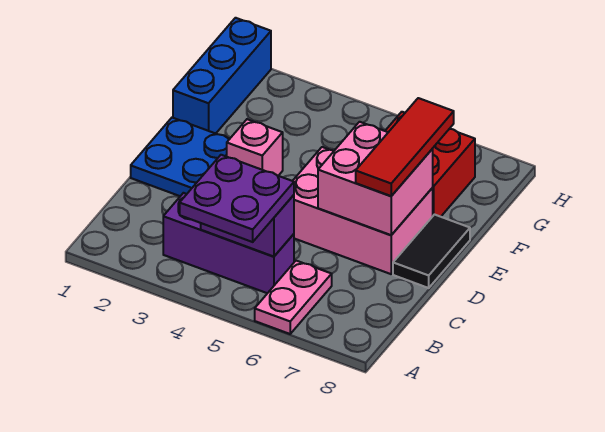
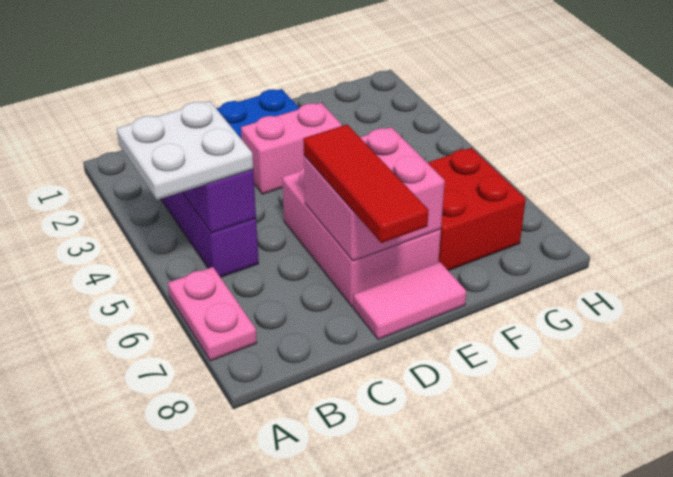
purple plate A4:B5 level 3 -> white plate A4:B5 level 3
pink plate A6:B6 level 1 -> pink plate A6:A7 level 1
red tile D7:F7 level 3 -> red tile D6:D8 level 3
black tile D8:E8 level 1 -> pink tile D8:E8 level 1
pink brick E3 level 1 -> pink brick D3:E3 level 1
blue brick F1:H1 level 1 -> none

